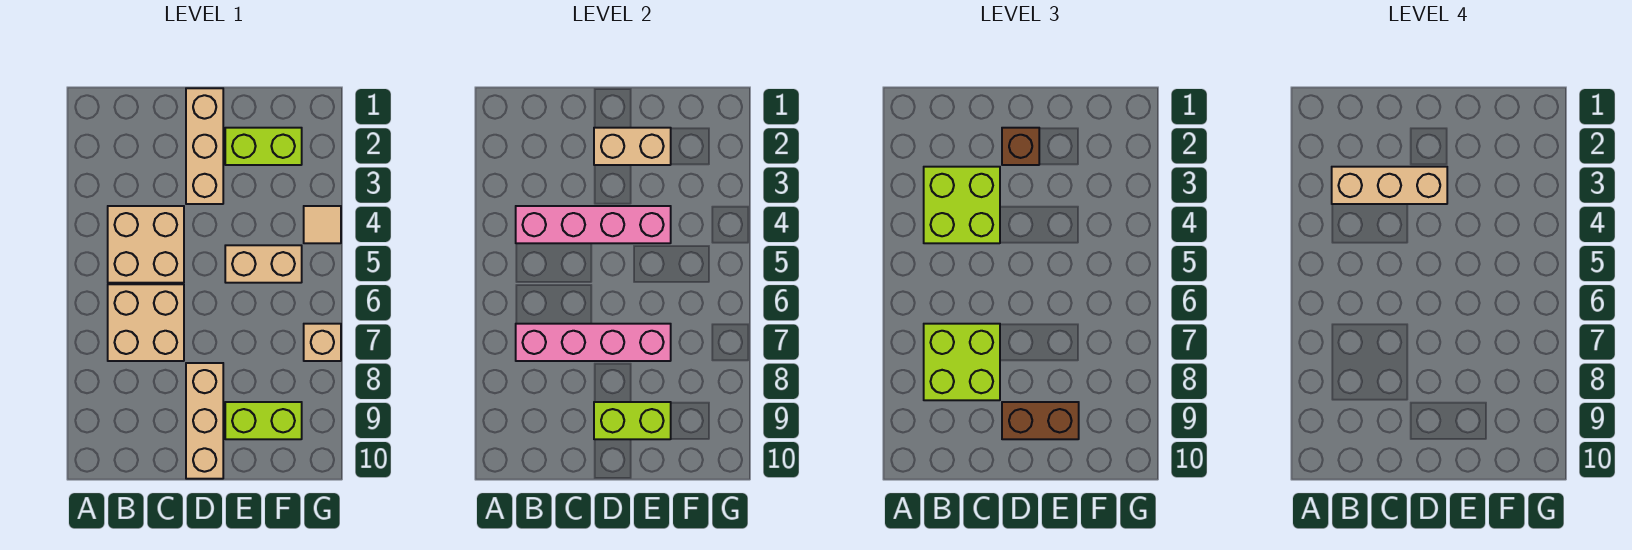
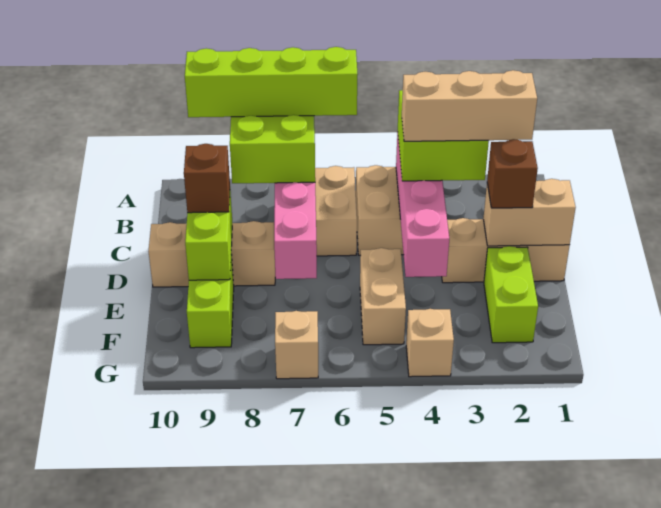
tan brick B3:D3 level 4 -> tan brick C2:C4 level 4
none -> lime brick B6:B9 level 4
tan brick D2:E2 level 2 -> tan brick D1:D2 level 2
brown brick D9:E9 level 3 -> brown brick D9 level 3
tan tile G4 level 1 -> tan brick G4 level 1

